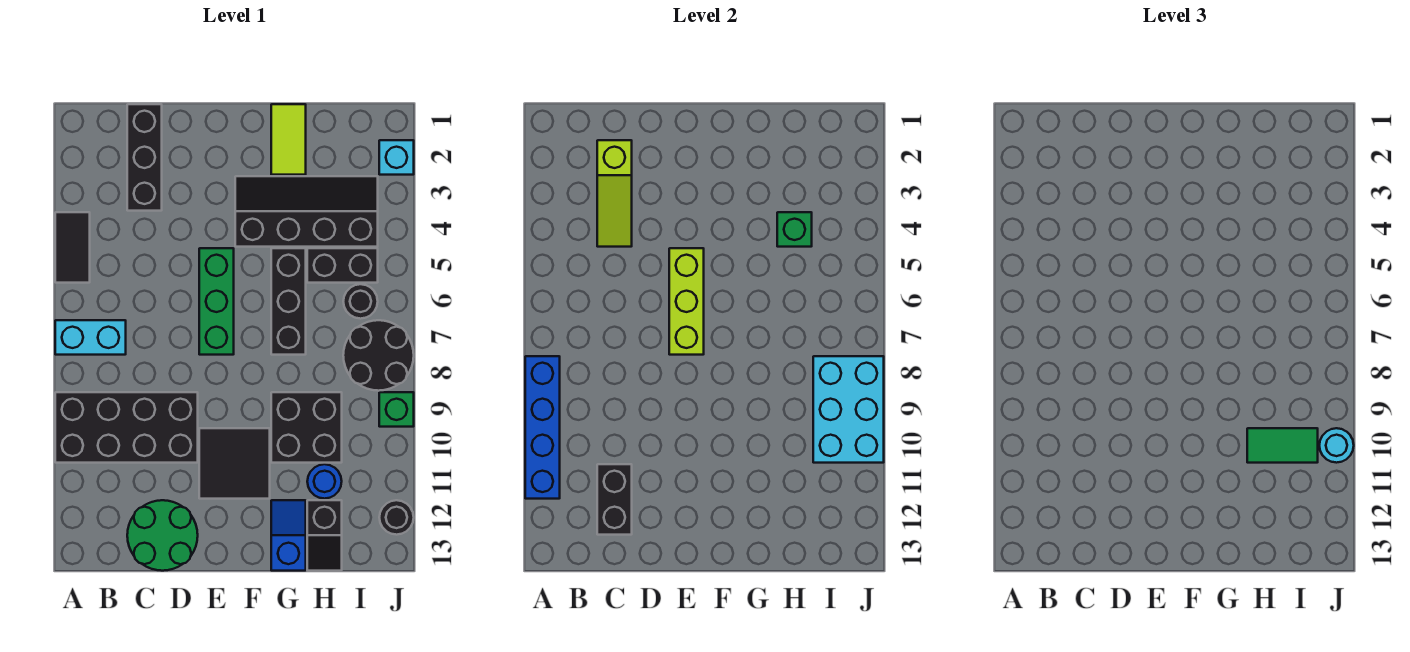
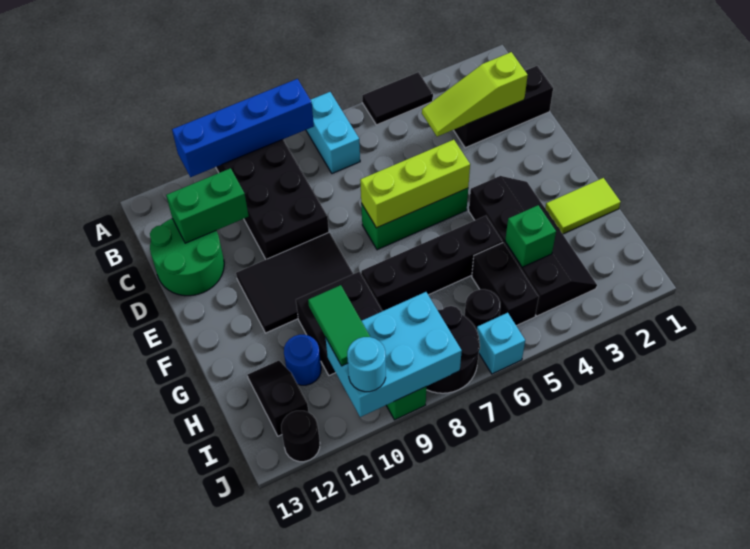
black brick C11:C12 level 2 -> green brick C11:C12 level 2
black tile E10:F11 level 1 -> black tile E9:F11 level 1
black brick G5:G7 level 1 -> black brick G5:G8 level 1
blue slope G12:G13 level 1 top 13 -> none
black slope H12:H13 level 1 top 12 -> black slope H12:I12 level 1 top I
cyan brick J2 level 1 -> cyan brick J6 level 1

